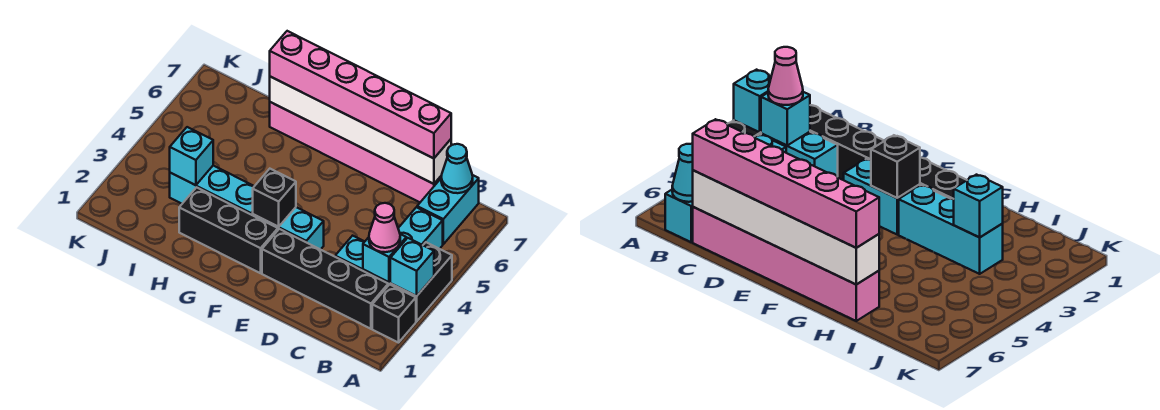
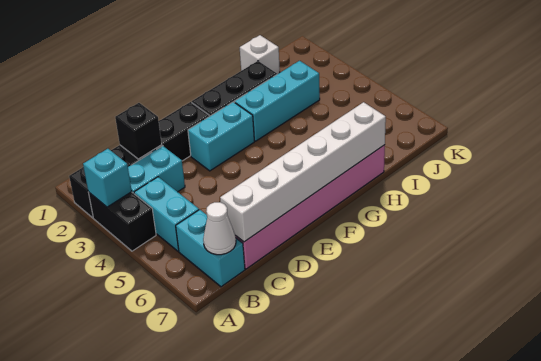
cyan brick B3 level 2 -> none
pink cone B3 level 3 -> none
cyan cone B7 level 2 -> white cone B7 level 2
pink brick C7:H7 level 3 -> none
black brick F3 level 2 -> black brick C2 level 2
none -> white brick I1 level 1
cyan brick I3 level 2 -> none

